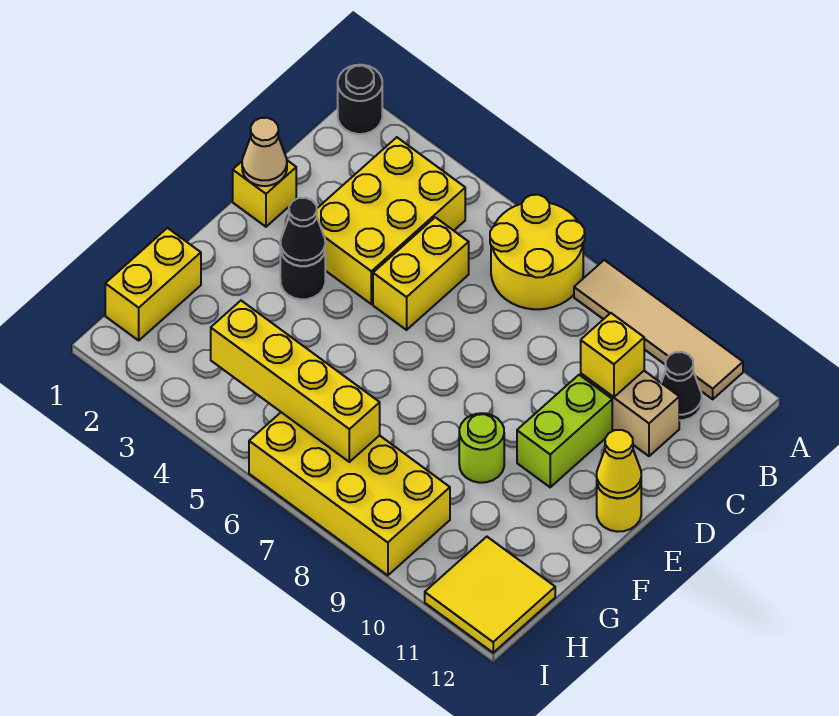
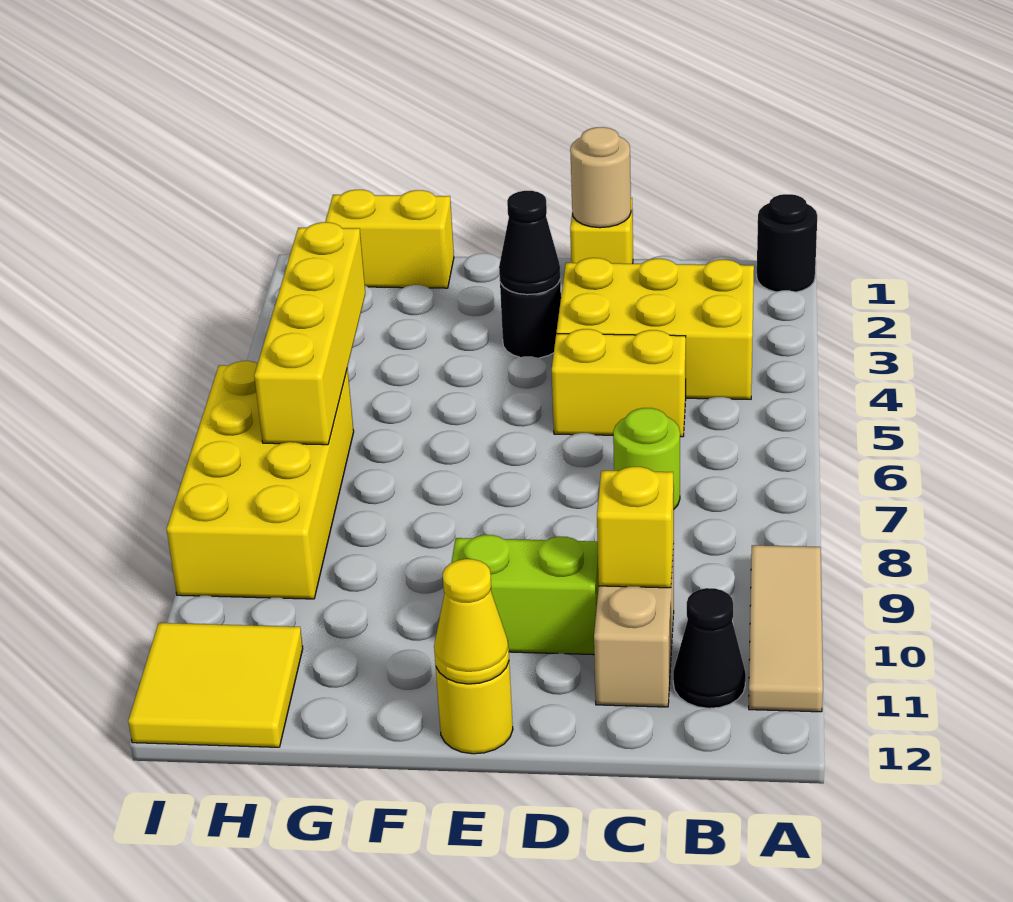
yellow round brick A6:B7 level 1 -> none
tan tile A8:A11 level 1 -> tan tile A9:A11 level 1
tan cone D1 level 2 -> tan round brick D1 level 2
lime round brick F9 level 1 -> lime round brick C7 level 1

